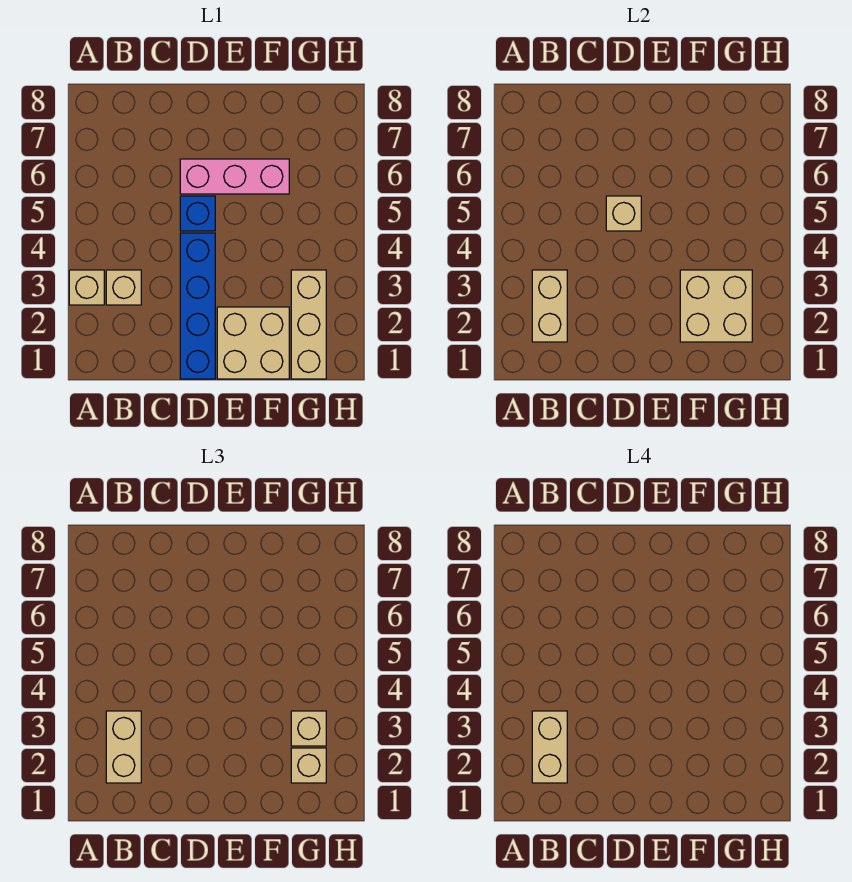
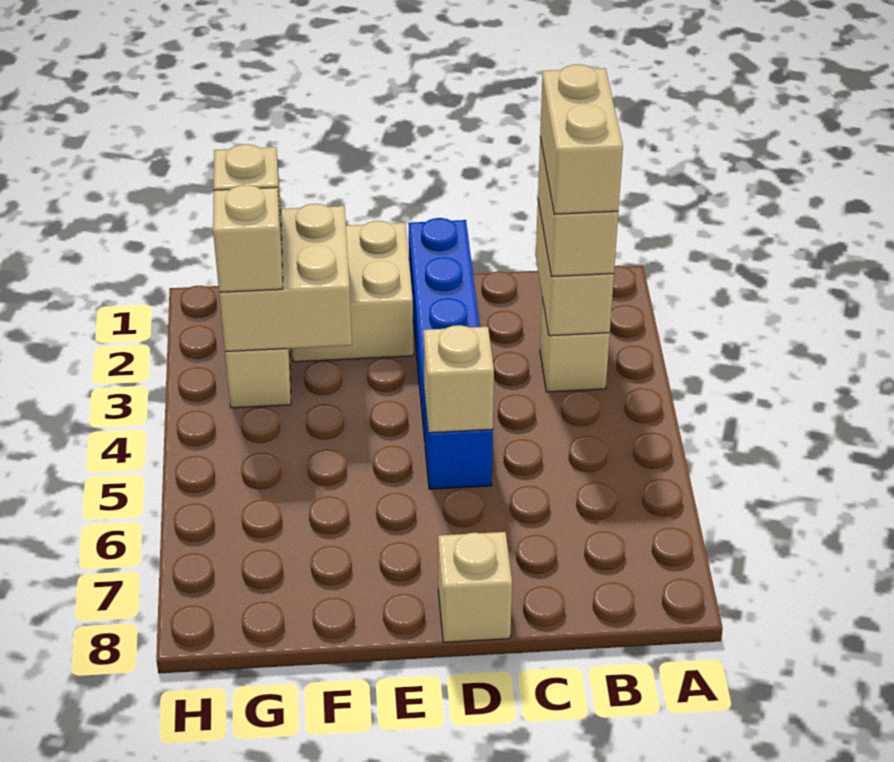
tan brick A3 level 1 -> tan brick D8 level 1
pink brick D6:F6 level 1 -> none

